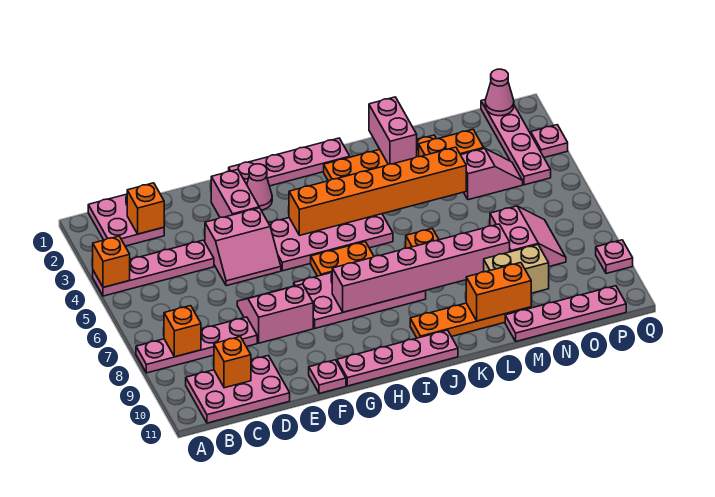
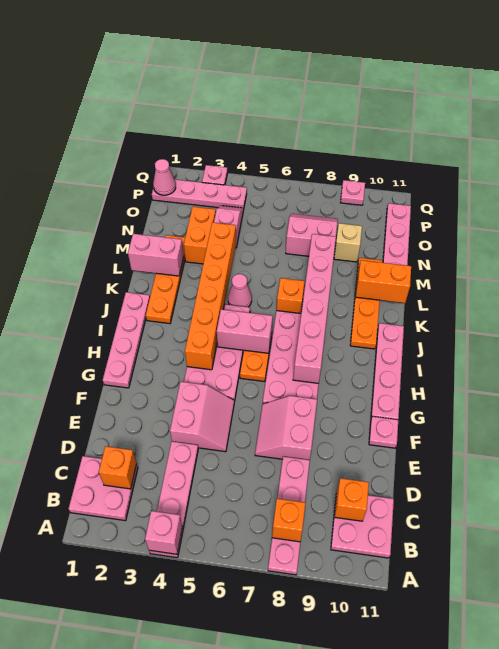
orange brick A4 level 2 -> pink brick A4 level 2
pink plate B10:D11 level 1 -> pink plate B10:C11 level 1
pink brick F2:F3 level 1 -> pink brick I5:I6 level 2
pink cone G2 level 1 -> pink cone K5 level 1
orange brick L10:M10 level 2 -> orange brick L10:L11 level 2
tan brick M9:N9 level 1 -> tan brick N9 level 1

